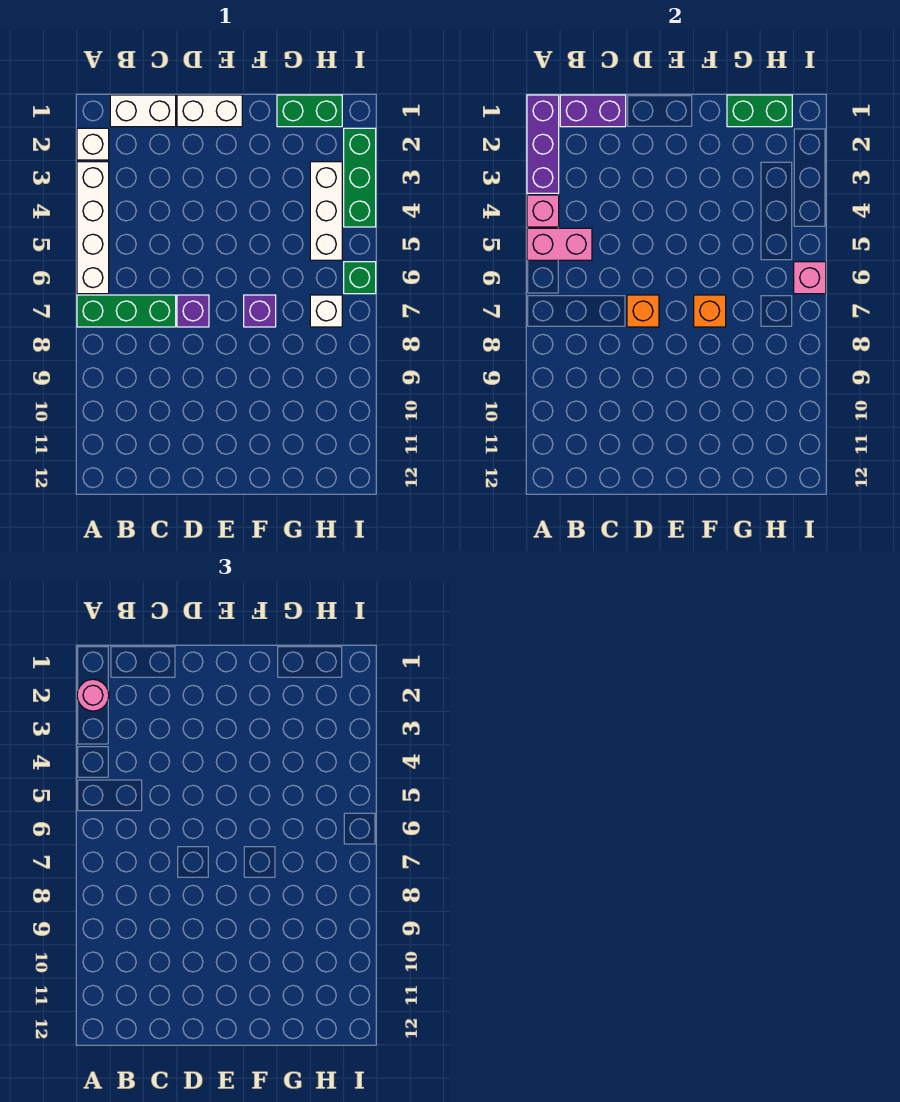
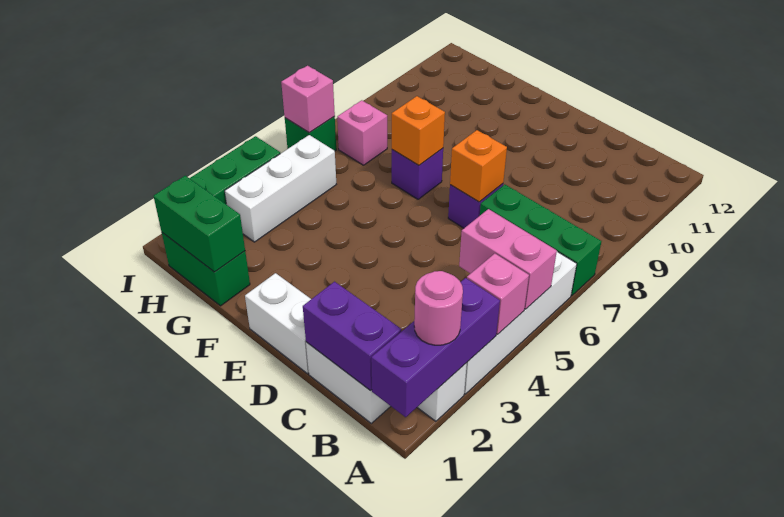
white brick H7 level 1 -> pink brick H7 level 1

